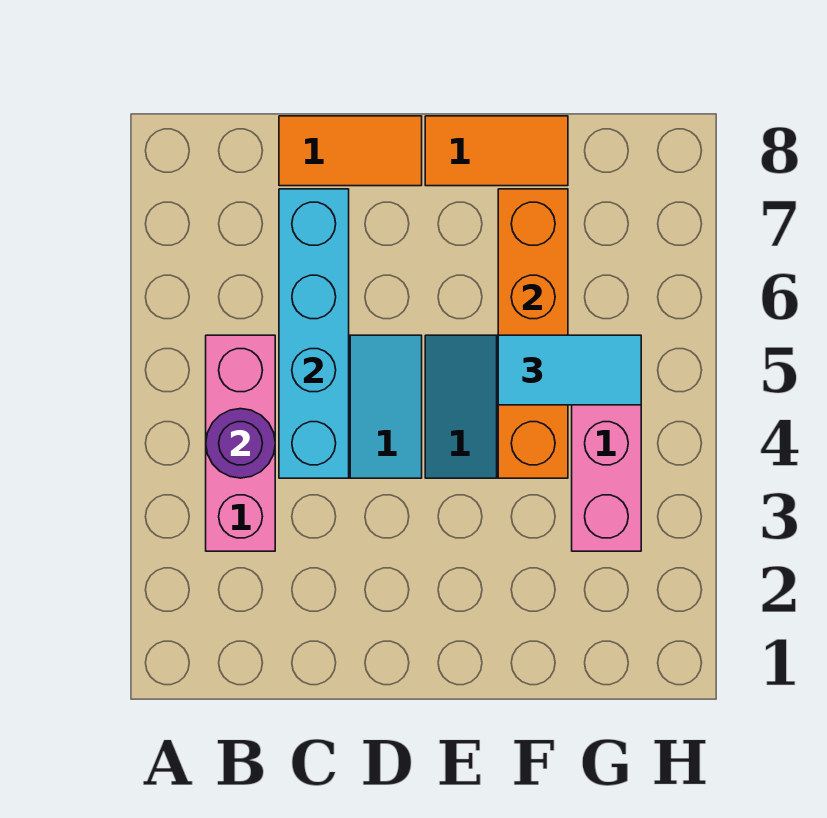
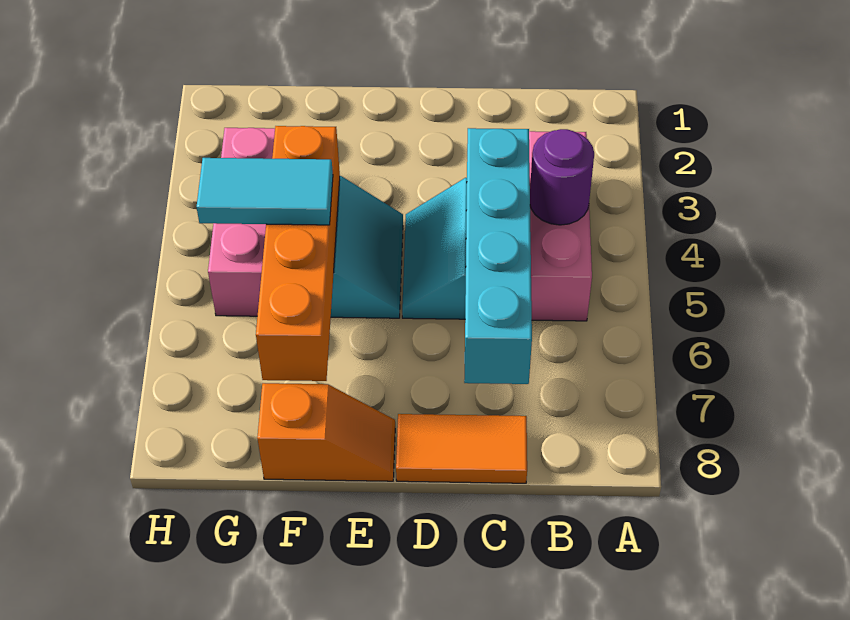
orange tile E8:F8 level 1 -> orange slope E8:F8 level 1 top F

